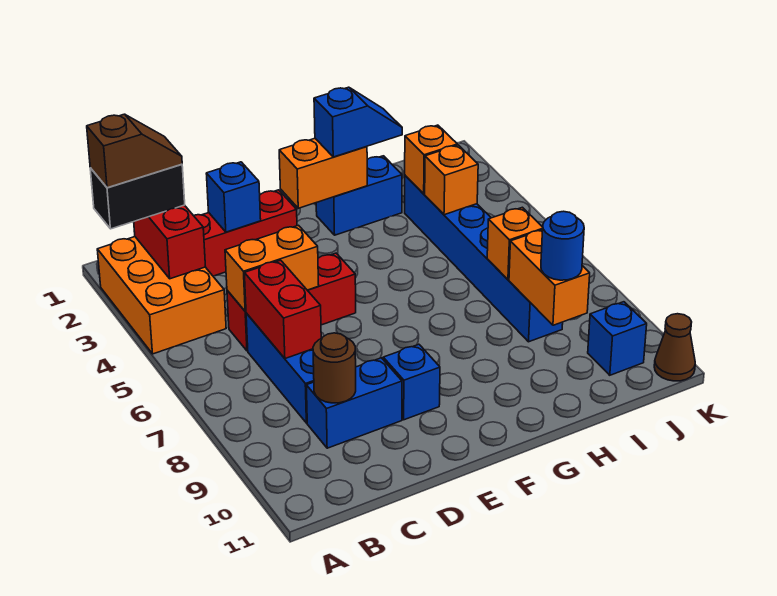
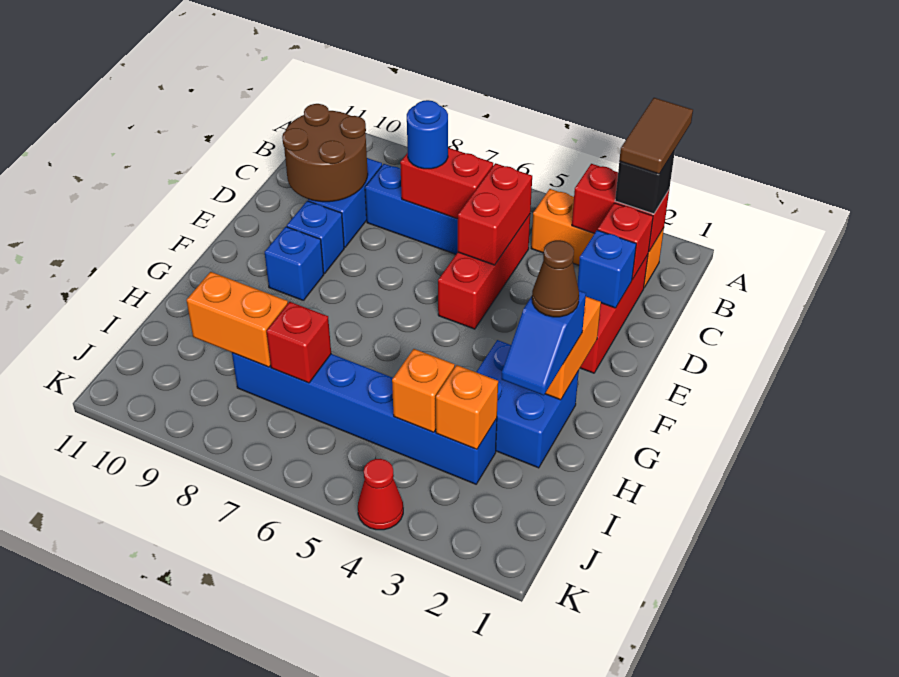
orange brick A2:B4 level 1 -> orange brick B2:B4 level 1
black brick A2:B2 level 3 -> black brick B2 level 3
brown slope A2:B2 level 4 top A -> brown tile A2:B2 level 4
none -> red brick C2 level 2
orange brick C5:D5 level 2 -> red brick C5:D5 level 2
brown round brick C9 level 2 -> brown round brick C9:D10 level 2
blue brick G2:H2 level 1 -> blue brick G2:H3 level 1
orange brick I7 level 2 -> red brick I7 level 2
blue round brick I9 level 3 -> blue round brick C7 level 3
blue brick J10 level 1 -> blue brick F9 level 1
none -> red cone K4 level 1
brown cone K11 level 1 -> brown cone G2 level 4

